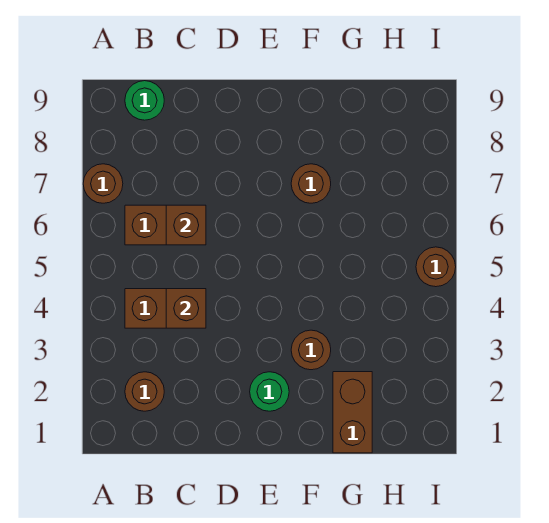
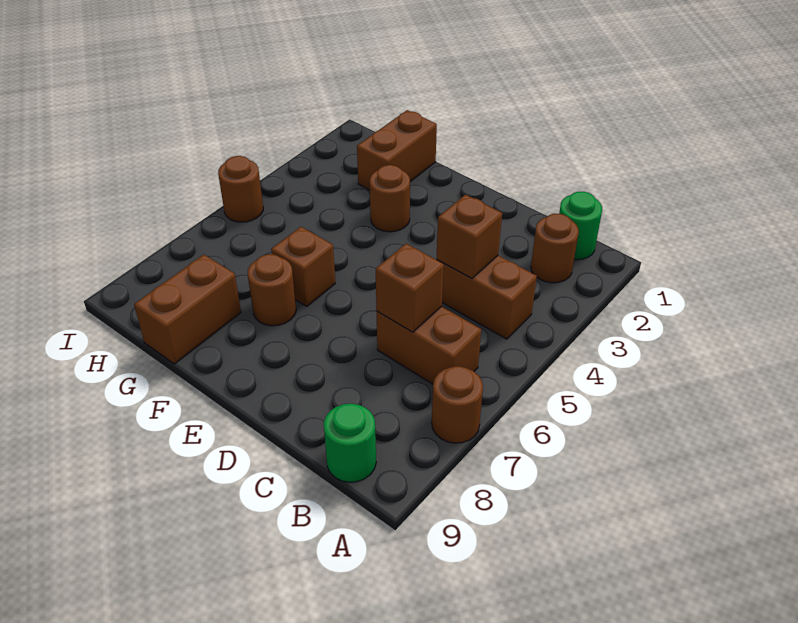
green round brick E2 level 1 -> green round brick B1 level 1
none -> brown brick F6 level 1
none -> brown brick G8:G9 level 1

